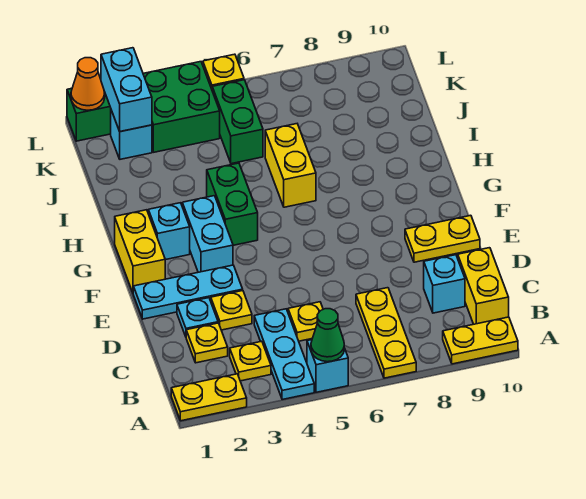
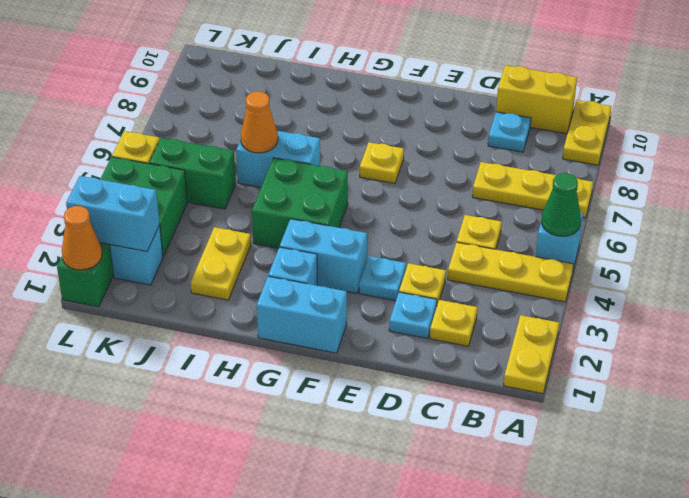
cyan plate A4:C4 level 1 -> yellow plate A4:C4 level 1
yellow plate B3 level 1 -> yellow plate F7 level 1
cyan brick C9 level 1 -> cyan plate C9 level 1
cyan plate E1:E3 level 1 -> cyan plate E3 level 1
yellow plate E9:E10 level 1 -> yellow plate I2:I3 level 1
yellow brick F1:G1 level 1 -> cyan brick F1:G1 level 1
green brick G4:H4 level 1 -> green brick G4:H5 level 1
yellow brick H6:I6 level 1 -> cyan brick H6:I6 level 1
none -> orange cone I6 level 2

